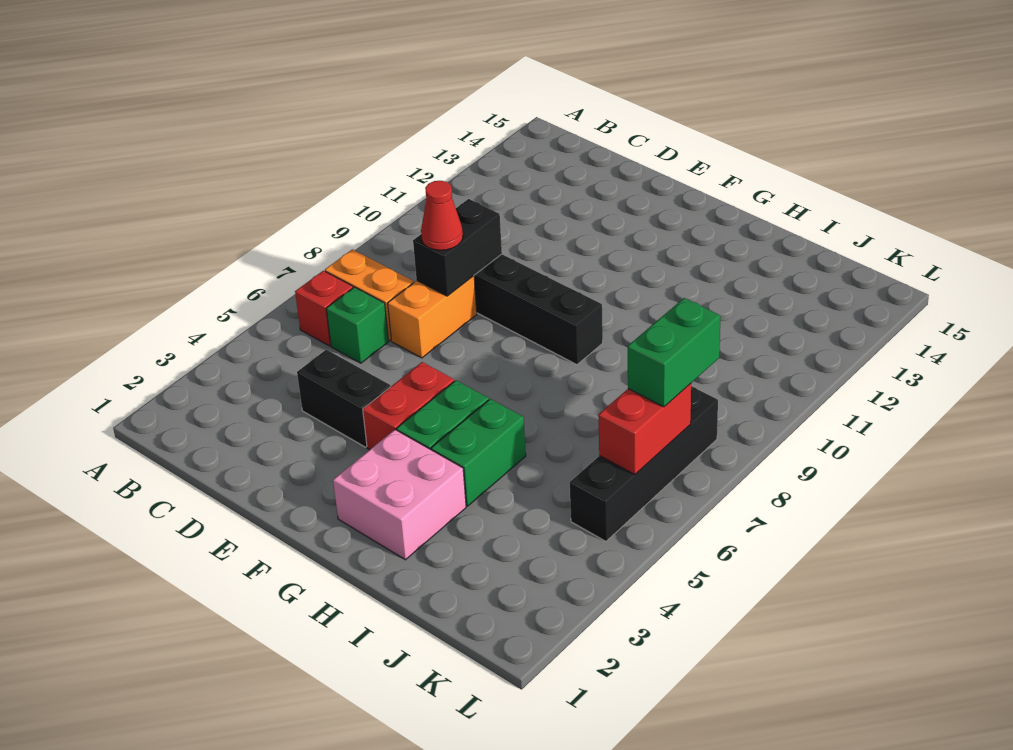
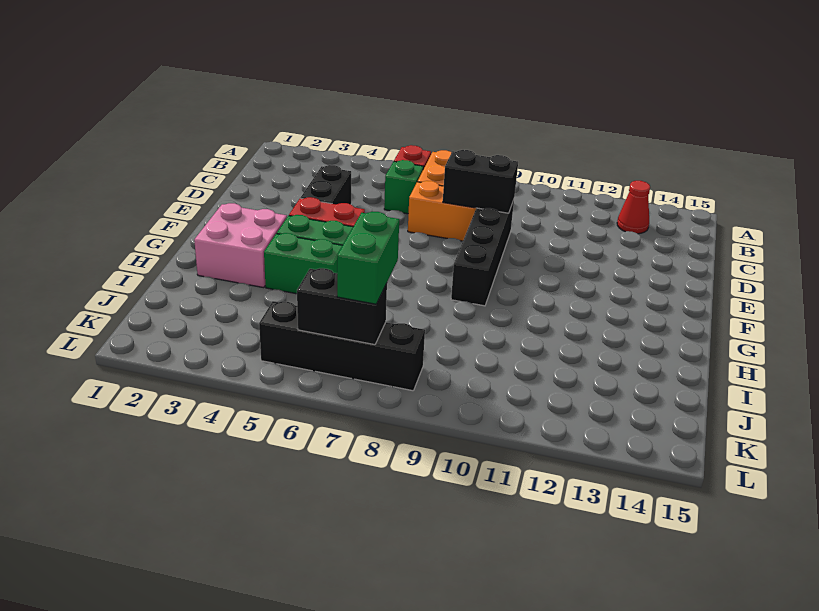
red cone D8 level 3 -> red cone B13 level 1
red brick K6:K7 level 2 -> black brick K6:K7 level 2
green brick K7:K8 level 3 -> green brick J7:K7 level 3

